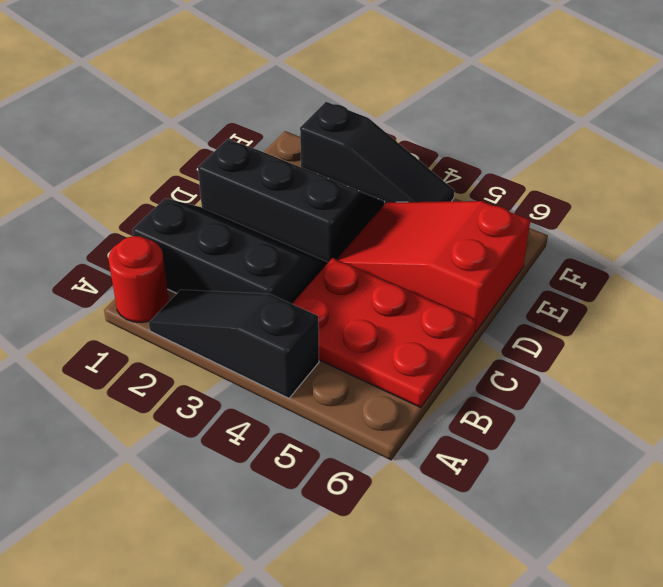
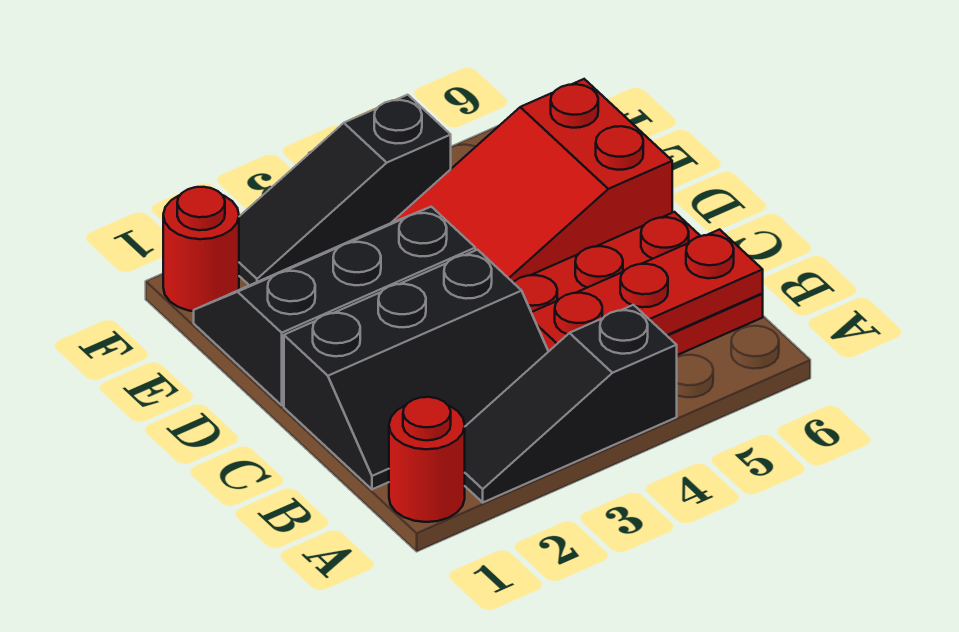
black slope B1:C3 level 1 top B -> black slope B1:C3 level 1 top C
none -> red plate B4:B6 level 2
none -> red round brick F1 level 1
black slope F2:F4 level 1 top 2 -> black slope F2:F4 level 1 top 4

